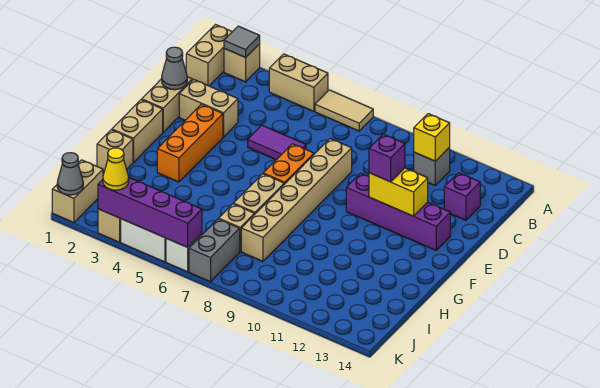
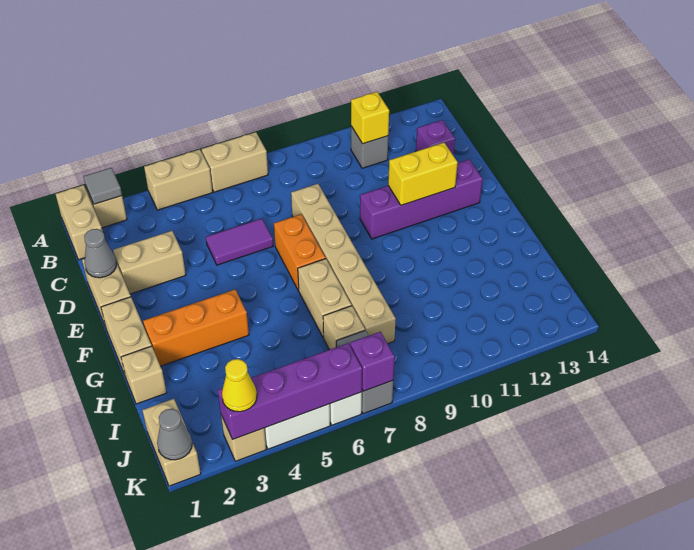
tan tile A6:A7 level 1 -> tan brick A6:A7 level 1
orange brick E3:G3 level 1 -> orange brick G2:G4 level 1
purple brick E11 level 3 -> purple brick K7 level 2

